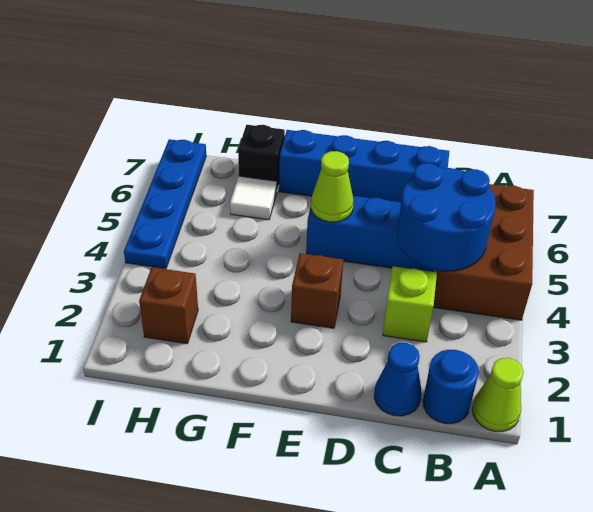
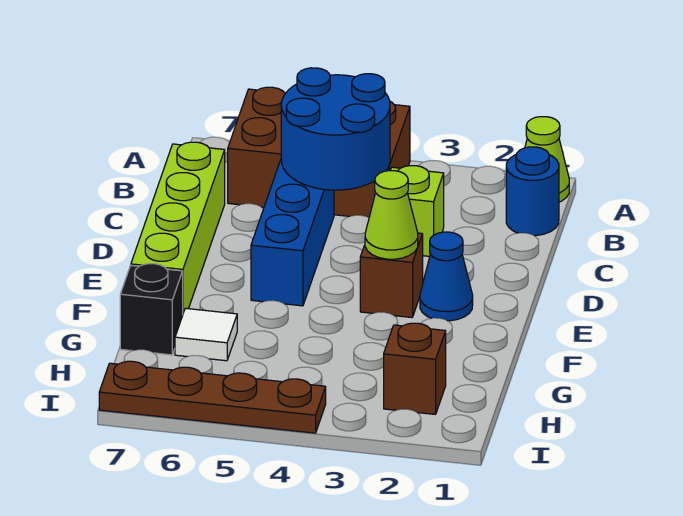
blue cone C1 level 1 -> blue cone E2 level 1
blue brick C7:F7 level 1 -> lime brick C7:F7 level 1
lime cone E5 level 2 -> lime cone E3 level 2
blue plate I4:I7 level 1 -> brown plate I4:I7 level 1

